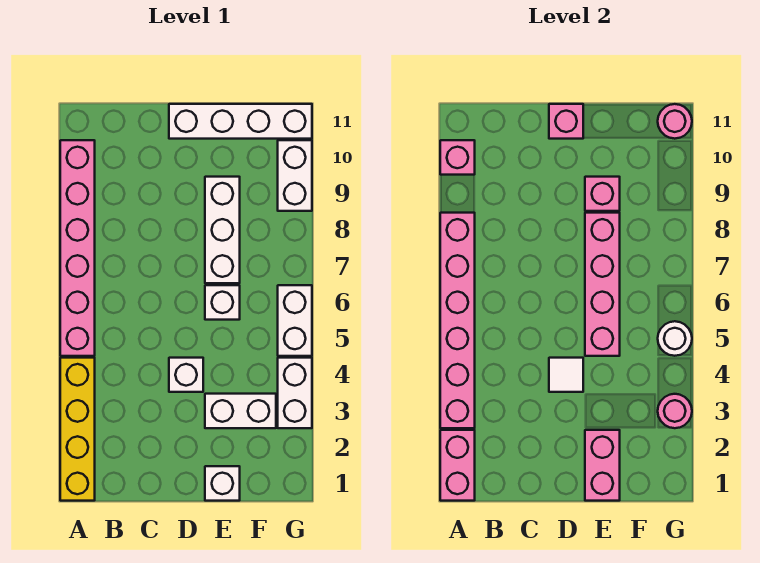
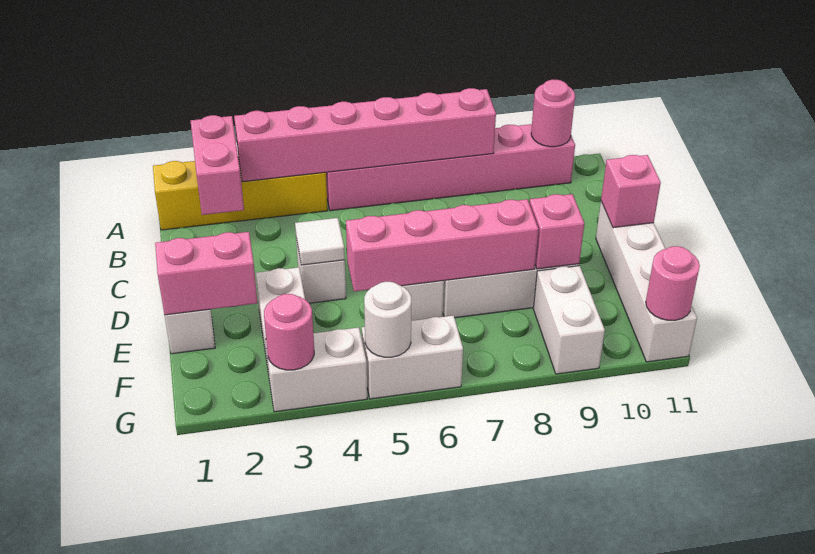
pink brick A1:A2 level 2 -> pink brick A2:B2 level 2
pink brick A10 level 2 -> pink round brick A10 level 2
white brick G9:G10 level 1 -> white brick F9:G9 level 1

